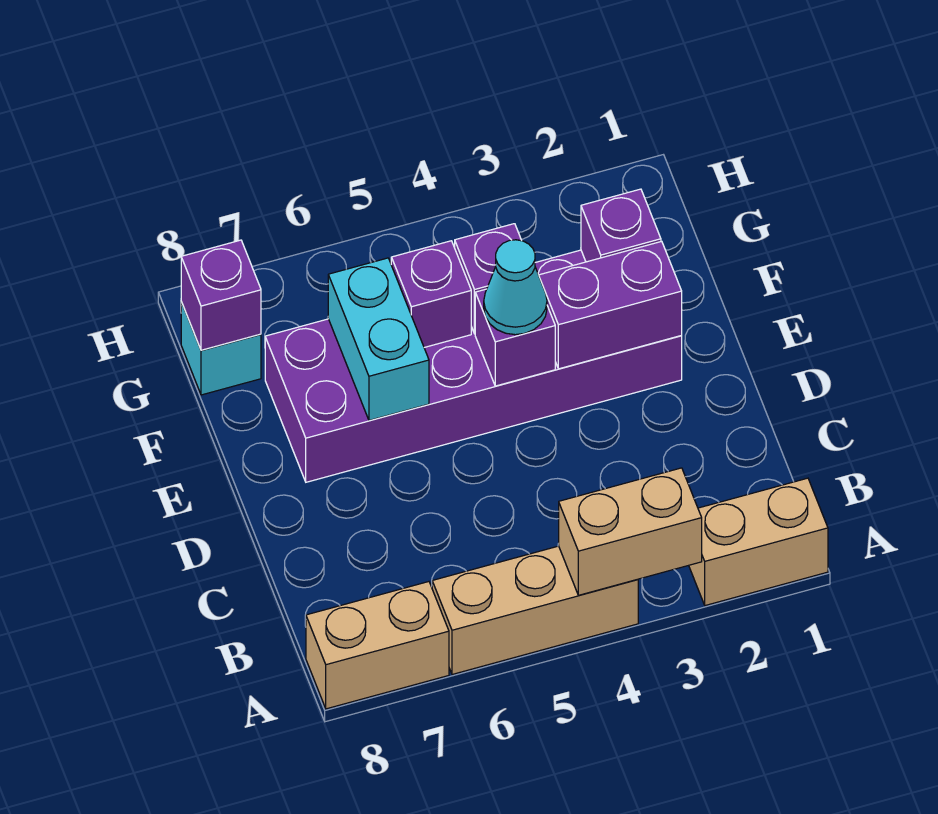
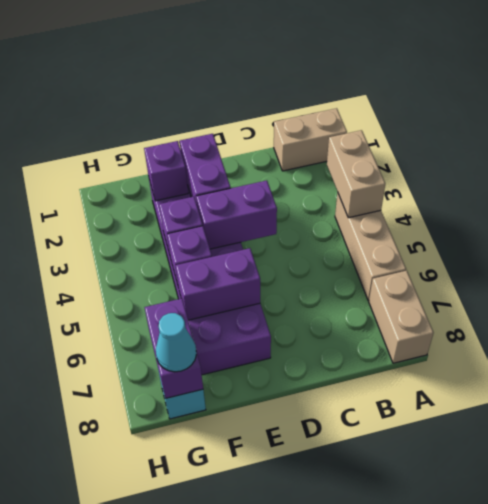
tan brick A1:A2 level 1 -> tan brick A1:B1 level 1
purple brick E4 level 2 -> purple brick D4:E4 level 2
cyan cone E4 level 3 -> cyan cone G8 level 3
cyan brick E6:F6 level 2 -> purple brick E6:F6 level 2
purple brick G8 level 2 -> purple brick G7:G8 level 2

